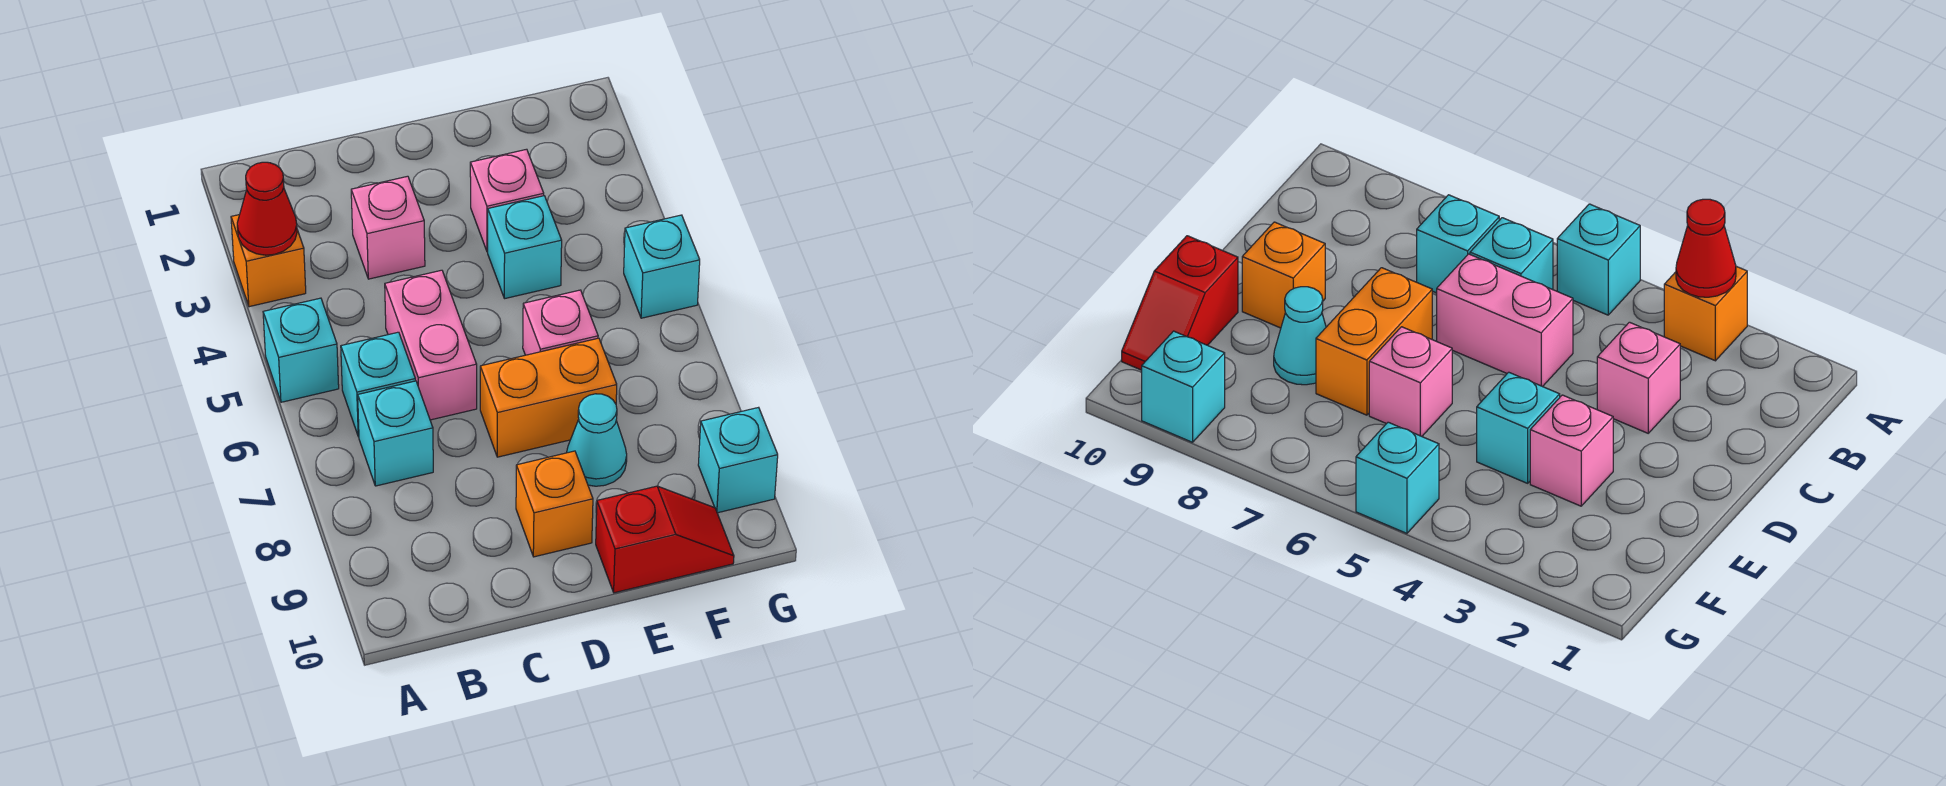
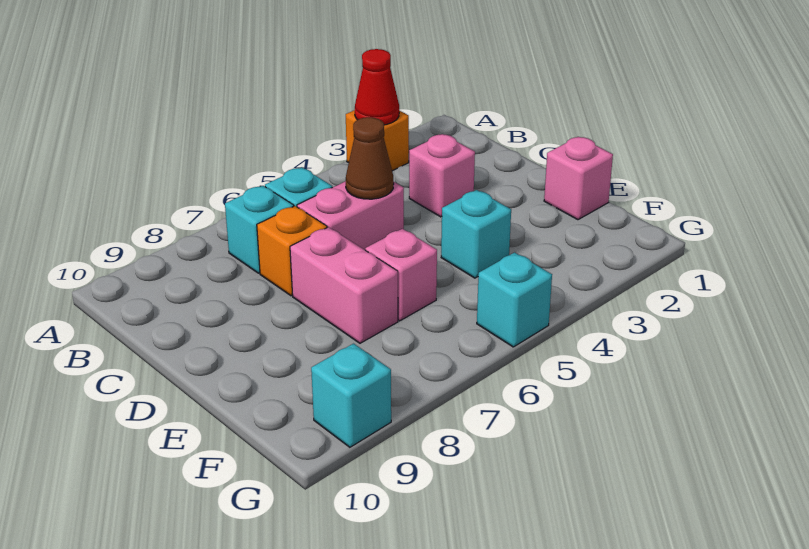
cyan brick A5 level 1 -> none
none -> brown cone C5 level 2
orange brick D7:E7 level 1 -> pink brick D7:E7 level 1
orange brick D9 level 1 -> orange brick C7 level 1
pink brick E3 level 1 -> pink brick E1 level 1
cyan cone E8 level 1 -> none
red slope E10:F10 level 1 top E -> none

